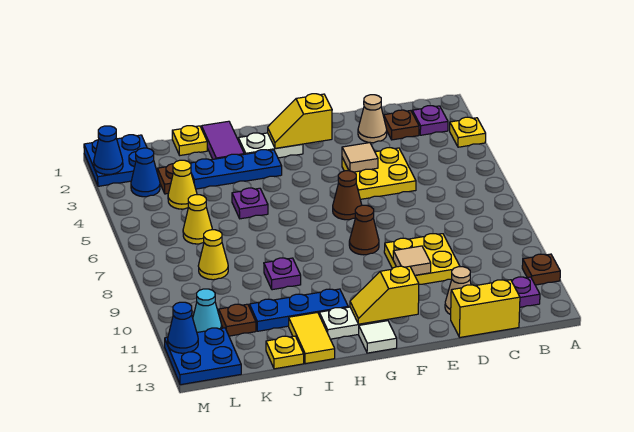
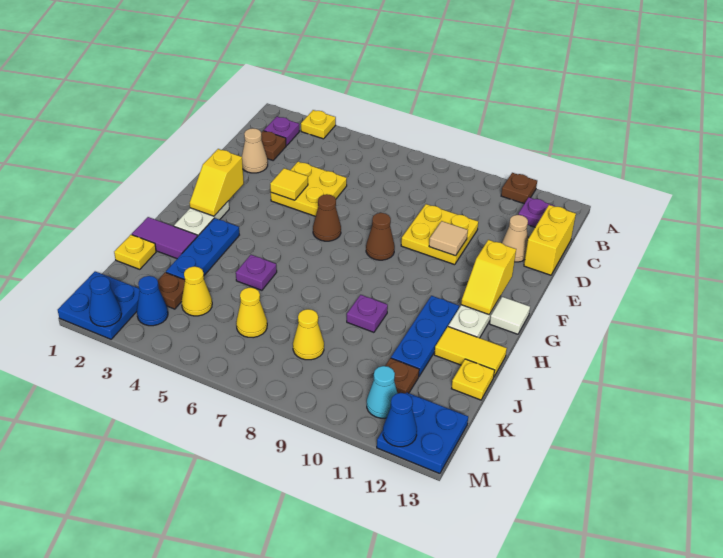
tan tile E4 level 2 -> yellow tile E4 level 2

